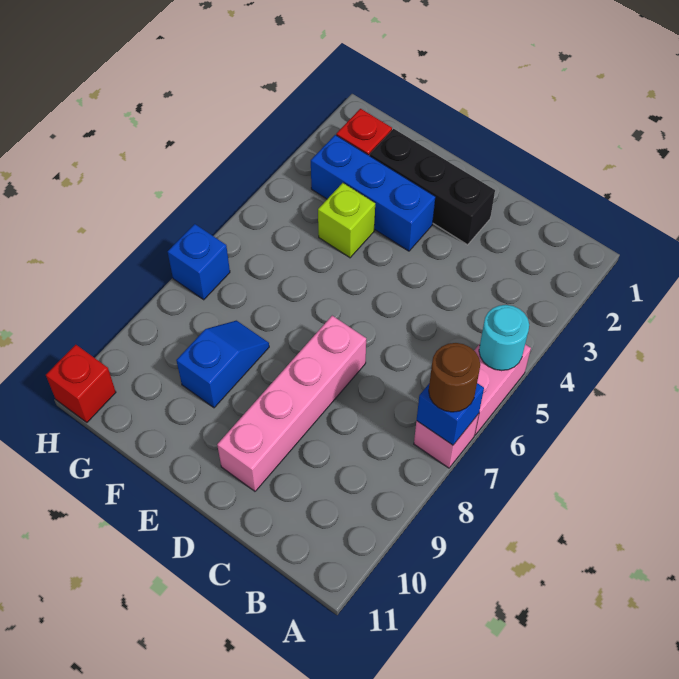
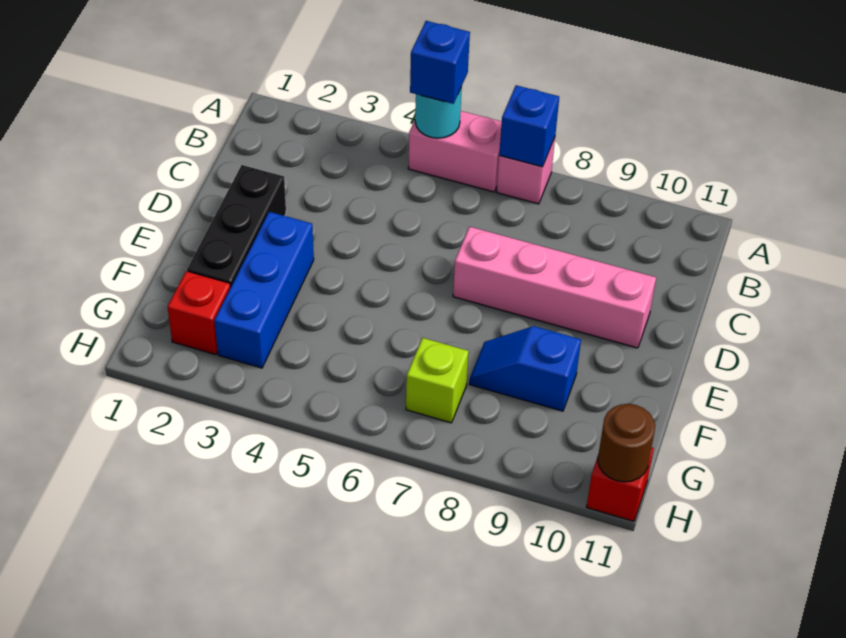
brown round brick A7 level 3 -> brown round brick H11 level 2
lime brick F4 level 1 -> lime brick G7 level 1
blue brick H7 level 1 -> blue brick A5 level 3

